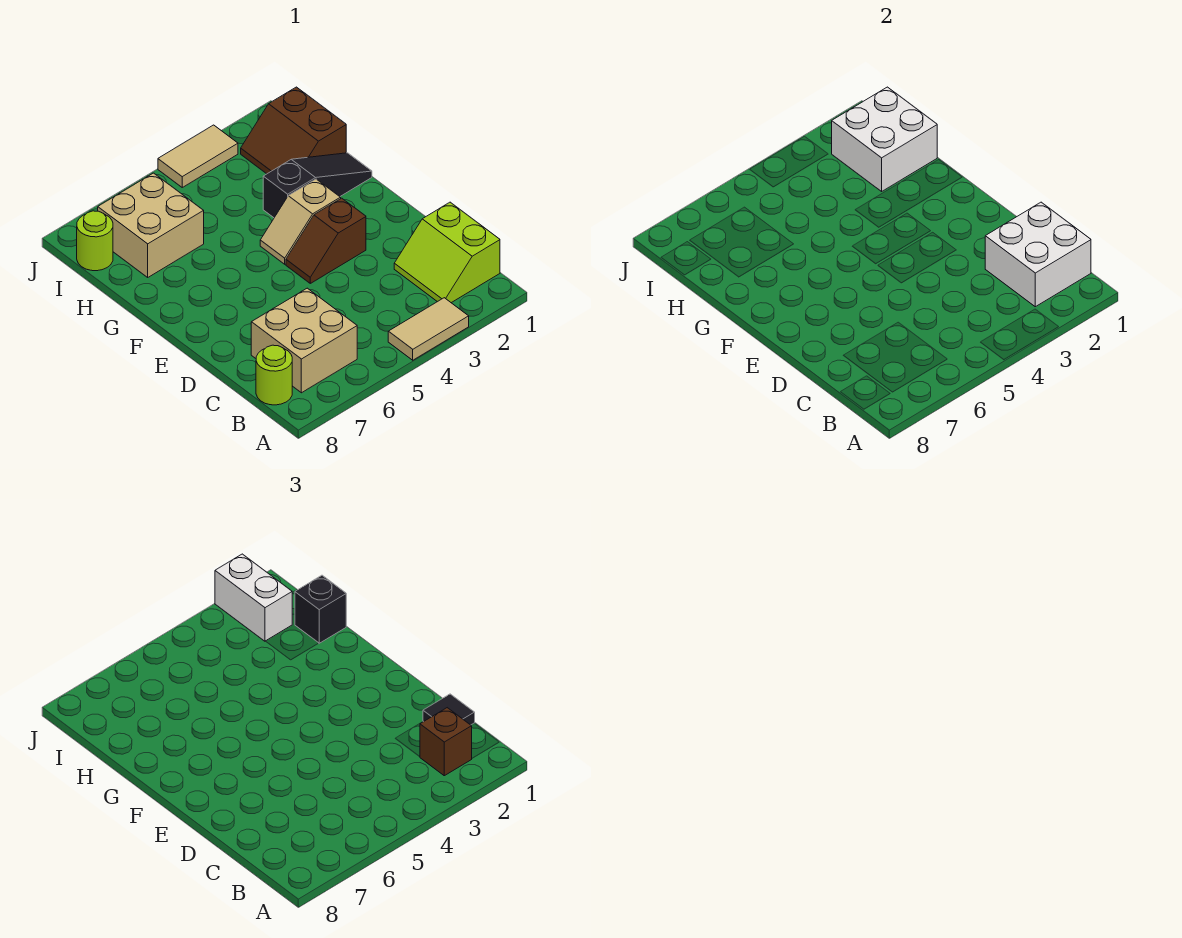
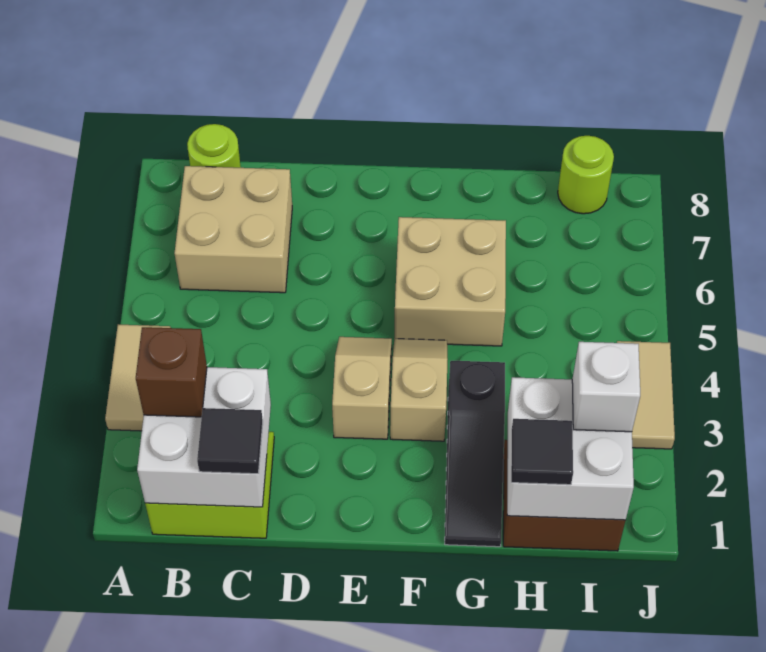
brown slope E3:E4 level 1 top 3 -> tan slope E3:E4 level 1 top 3
black brick H1 level 3 -> black tile H1 level 3
tan brick H6:I7 level 1 -> tan brick F5:G6 level 1
white brick I2:J2 level 3 -> white brick I2 level 3

